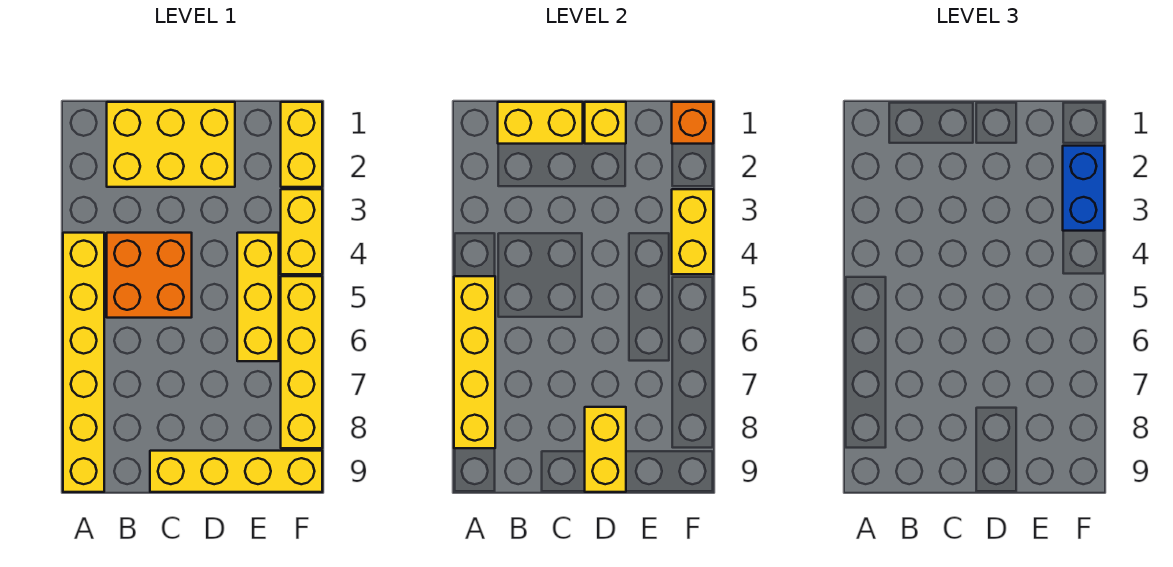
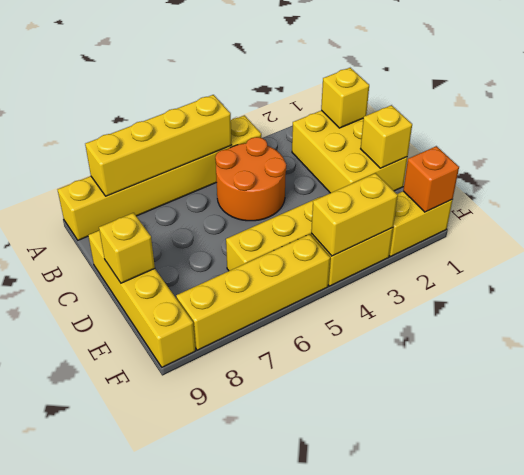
yellow brick B1:C1 level 2 -> yellow brick B1 level 2
orange brick B4:C5 level 1 -> orange round brick B4:C5 level 1
yellow brick D8:D9 level 2 -> yellow brick D9 level 2
blue brick F2:F3 level 3 -> none

